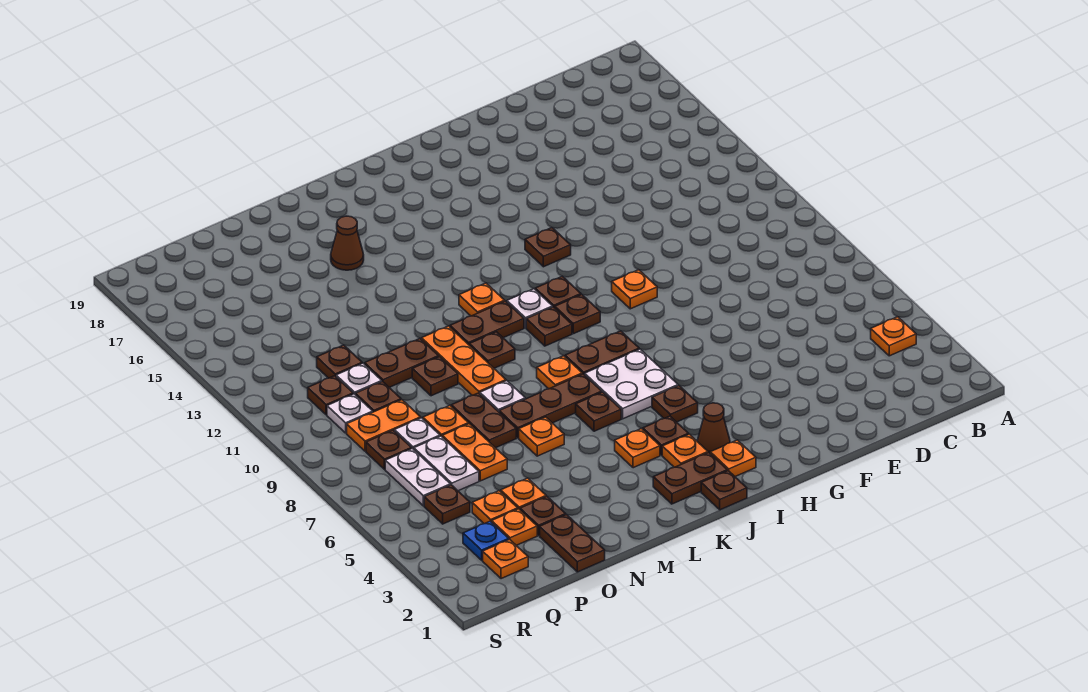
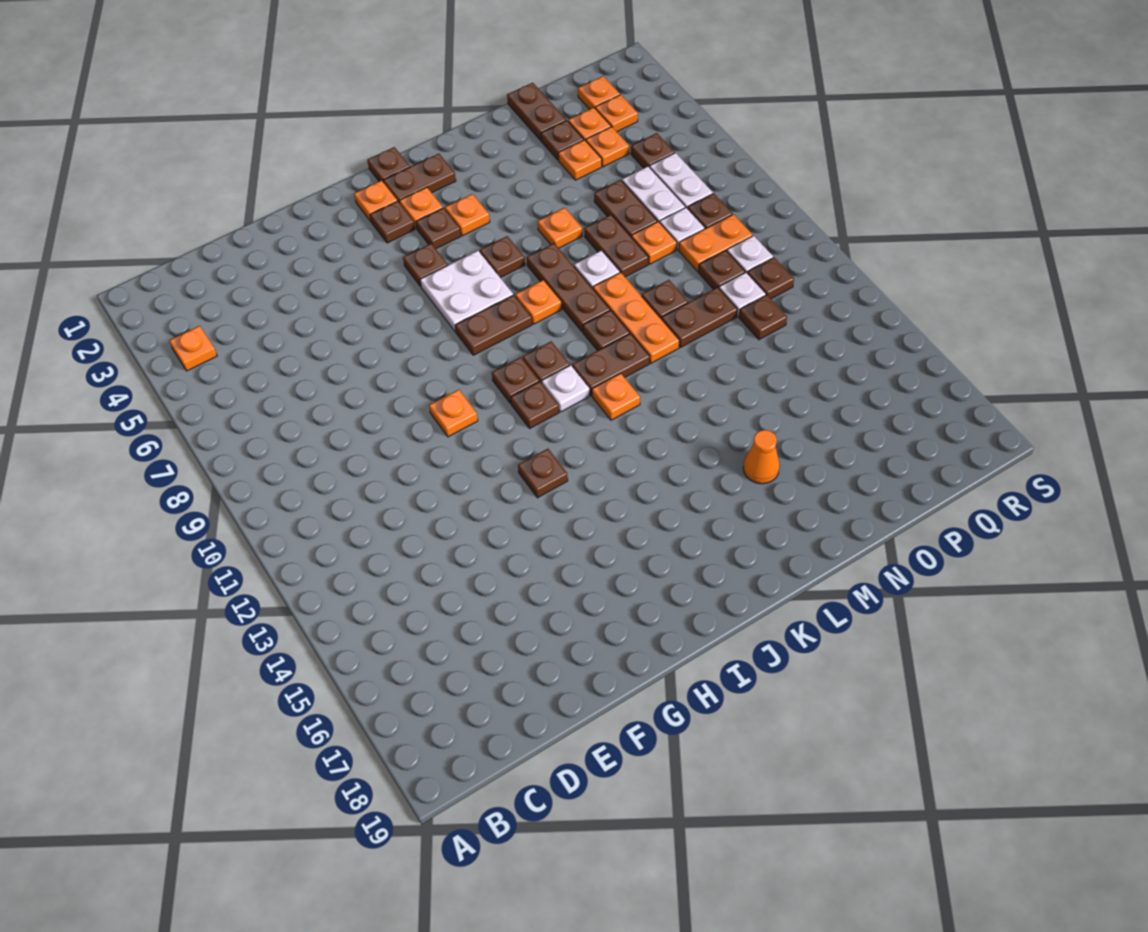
brown cone I3 level 1 -> brown plate I3 level 1
brown plate K7:M7 level 1 -> brown plate L7:L9 level 1
brown cone M16 level 1 -> orange cone M16 level 1
orange plate O6:O7 level 1 -> brown plate O6:O7 level 1
blue plate Q3 level 1 -> orange plate Q3 level 1

